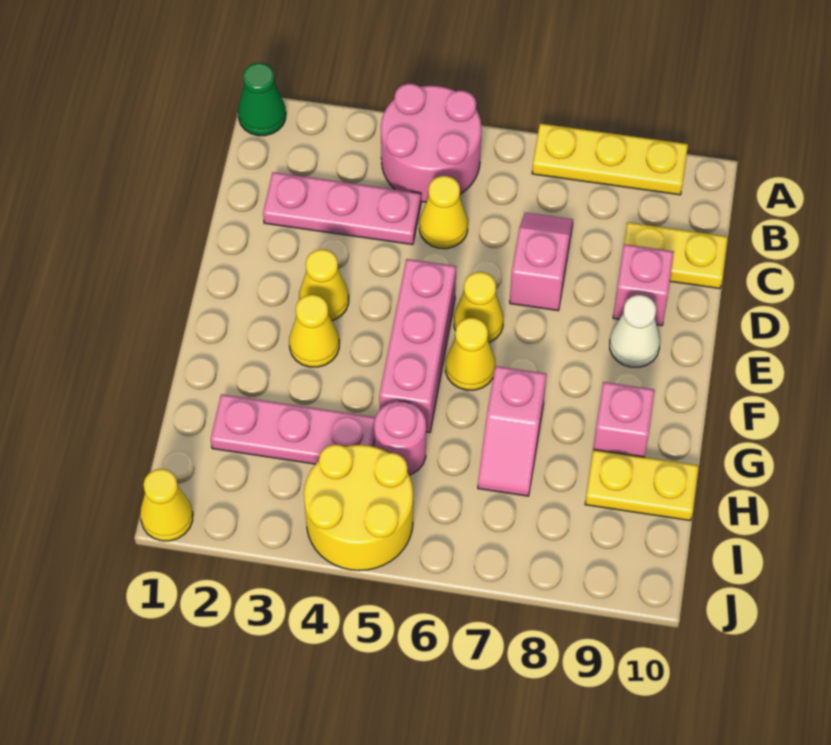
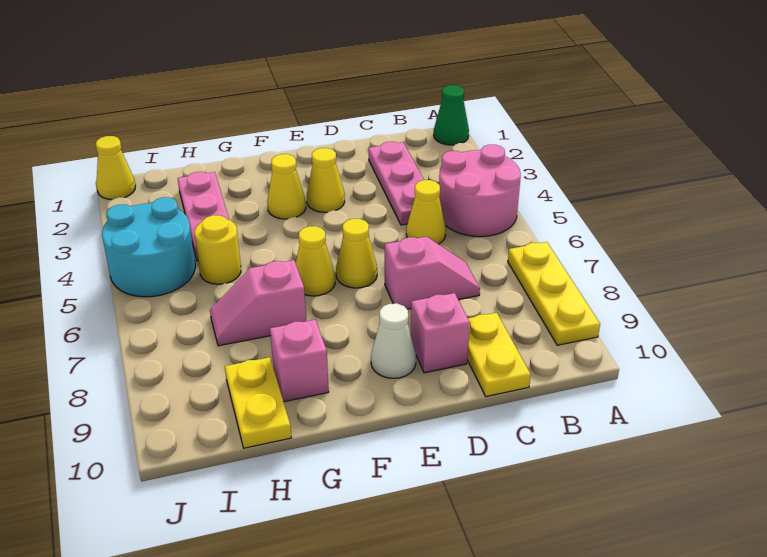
pink brick E5:G5 level 1 -> none
pink round brick H5 level 1 -> yellow round brick H5 level 1
yellow round brick I4:J5 level 1 -> cyan round brick I4:J5 level 1

